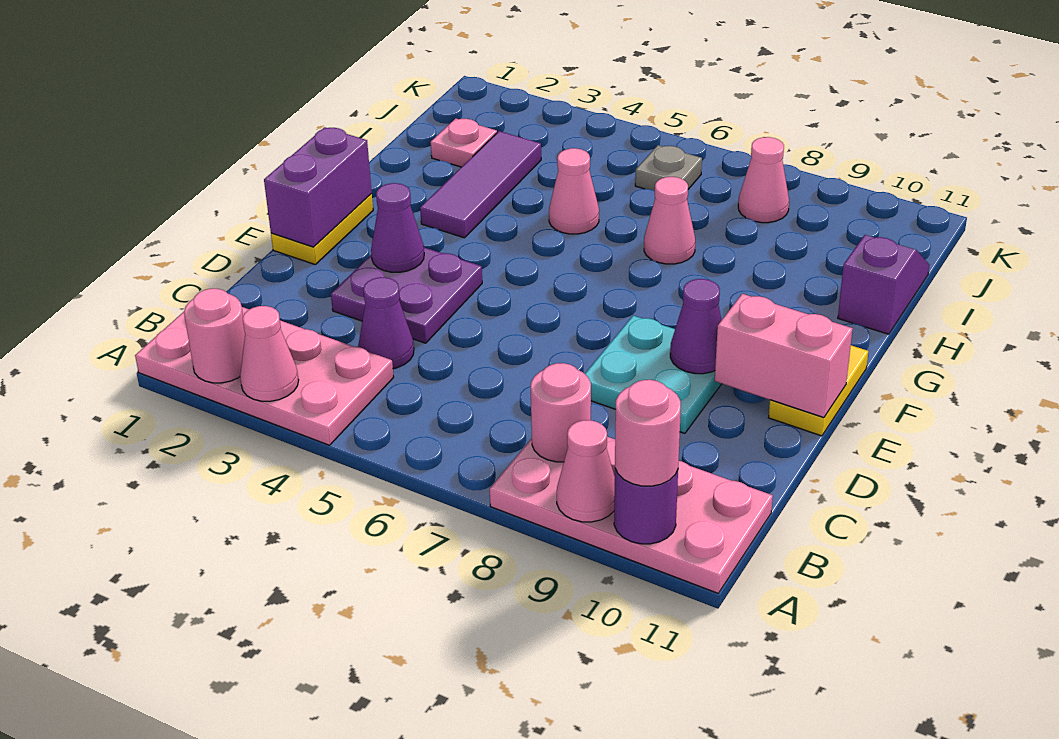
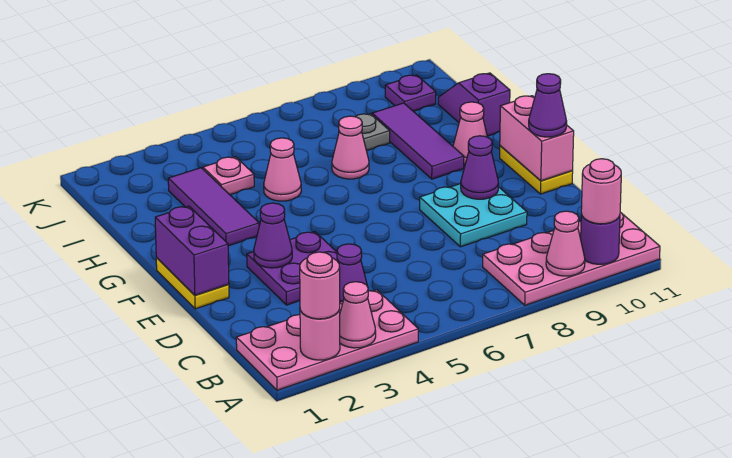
pink round brick B8 level 2 -> pink round brick A2 level 3
pink brick E10:E11 level 2 -> pink brick E11:F11 level 2
none -> purple cone E11 level 3
none -> purple tile G9:I9 level 1
pink plate I2 level 1 -> pink plate I4 level 1
grey plate J6 level 1 -> grey plate I8 level 1
pink cone J8 level 1 -> pink cone G10 level 1
none -> purple plate J10 level 1

